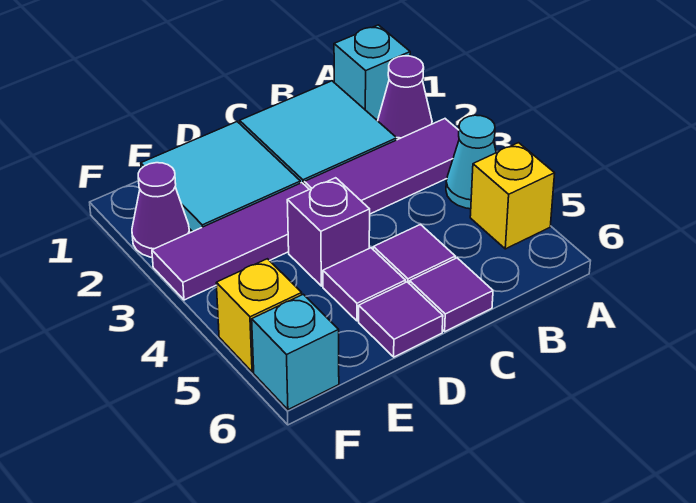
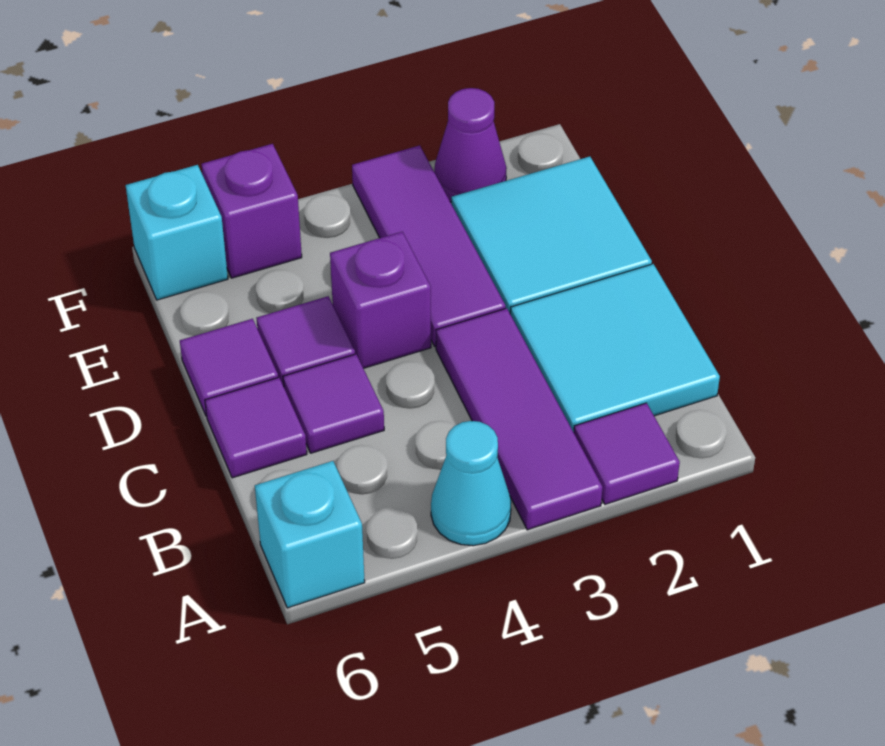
cyan brick A1 level 1 -> cyan brick A6 level 1
purple cone A2 level 1 -> purple tile A2 level 1
yellow brick A5 level 1 -> none
yellow brick F5 level 1 -> purple brick F5 level 1

